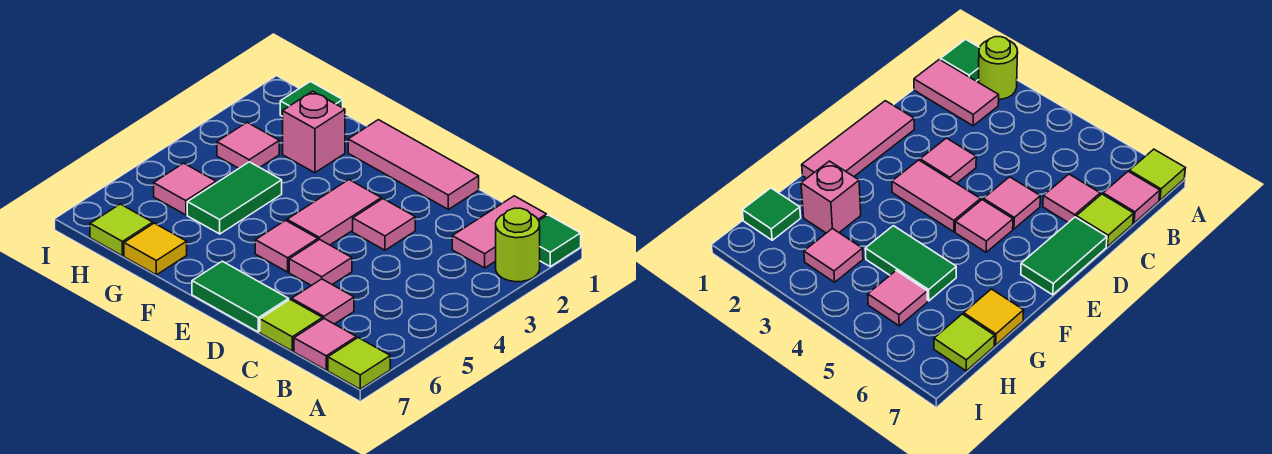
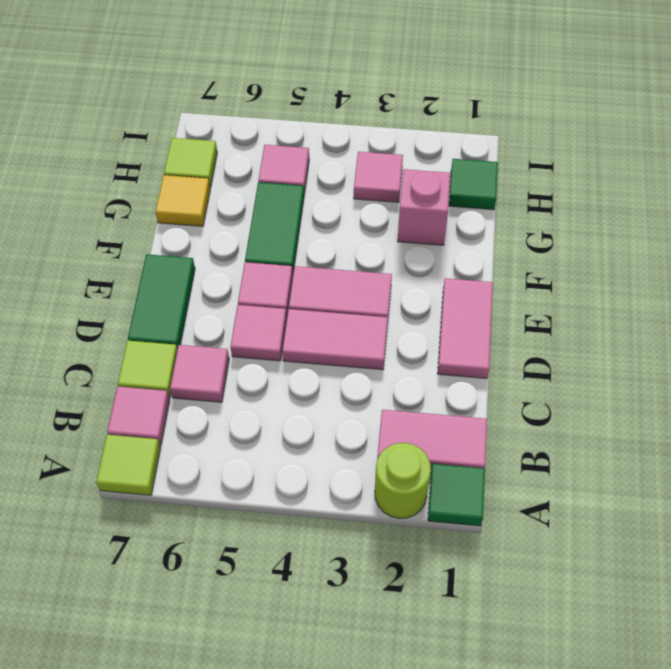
pink tile D1:F1 level 1 -> pink tile D1:E1 level 1
pink tile D3 level 1 -> pink tile D3:D4 level 1
green tile G4:G5 level 1 -> green tile F5:G5 level 1

